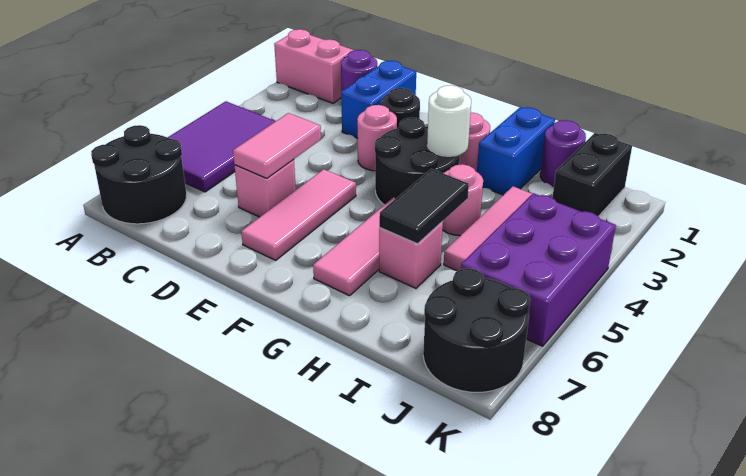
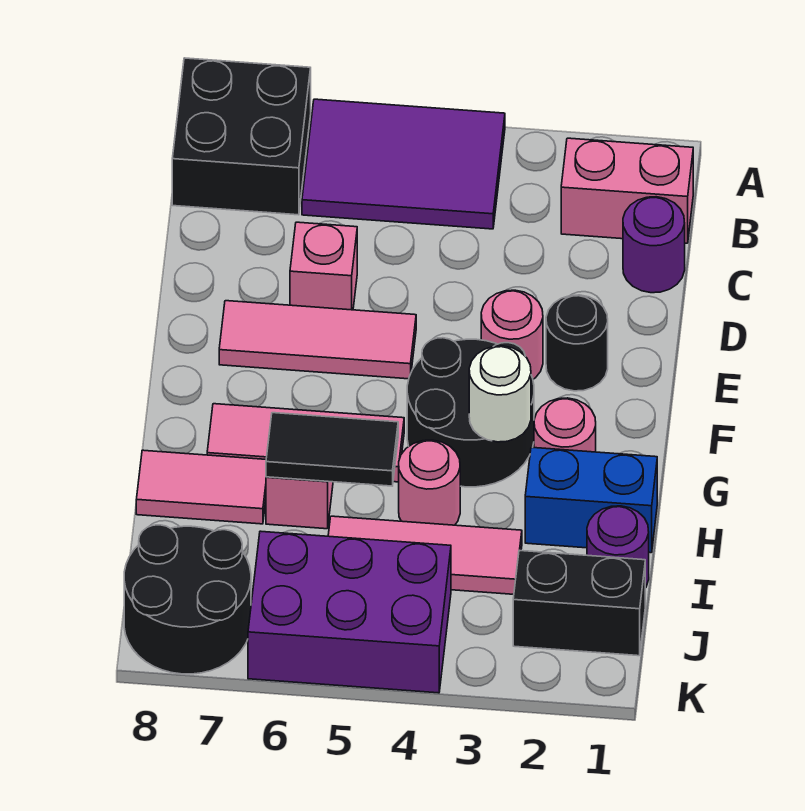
pink brick A1:B1 level 1 -> pink brick B1:B2 level 1
black round brick A7:B8 level 1 -> black brick A7:B8 level 1
blue brick D1:D2 level 1 -> none
pink tile D5:D6 level 2 -> pink tile H7:H8 level 1

